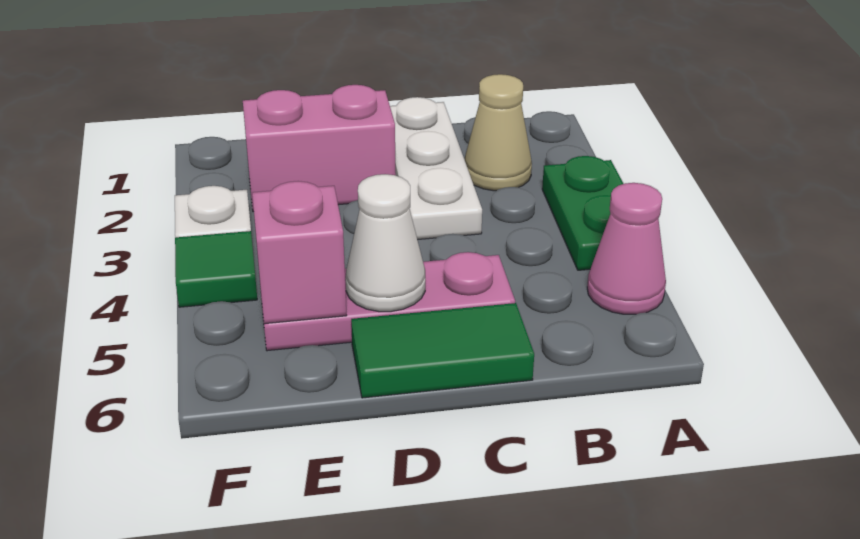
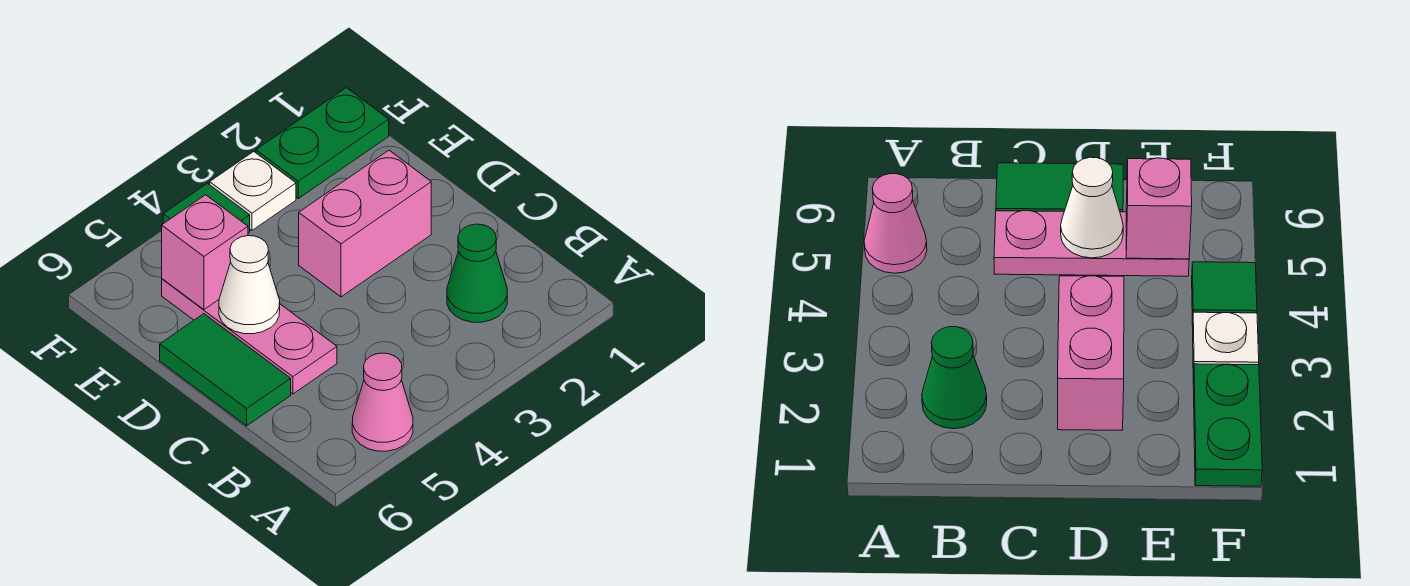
green plate A3:A4 level 1 -> green plate F1:F2 level 1
tan cone B2 level 1 -> green cone B2 level 1
white plate C1:C3 level 1 -> none
pink brick D2:E2 level 1 -> pink brick D2:D3 level 1

